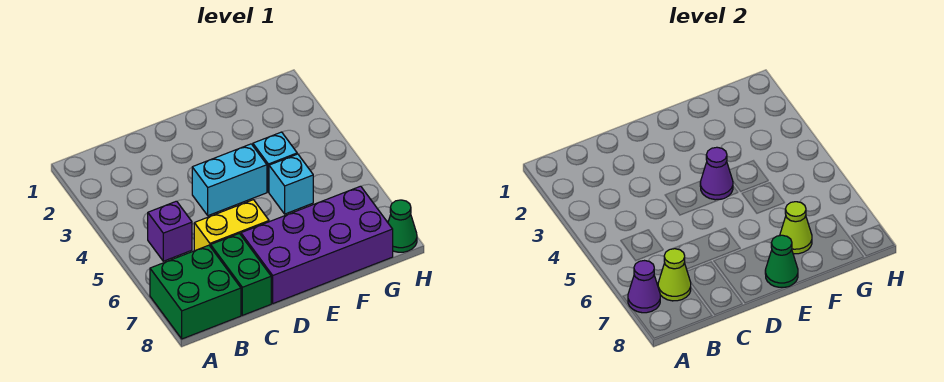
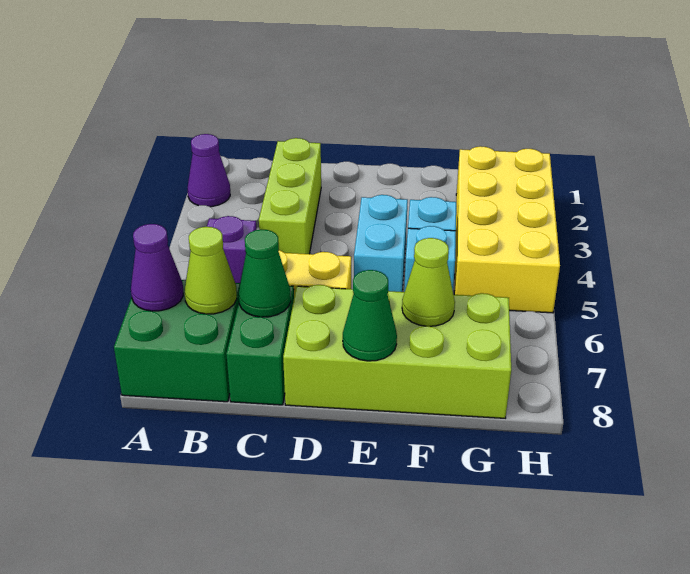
none -> lime brick C2:C4 level 1
cyan brick D4:E4 level 1 -> cyan brick E4:E5 level 1
purple brick D7:G8 level 1 -> lime brick D7:G8 level 1
purple cone E4 level 2 -> purple cone A2 level 1
none -> yellow brick G2:H5 level 1
green cone H8 level 1 -> green cone C7 level 2

